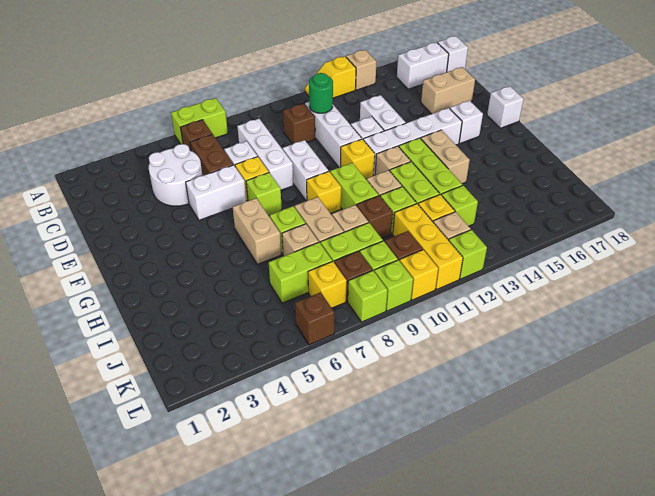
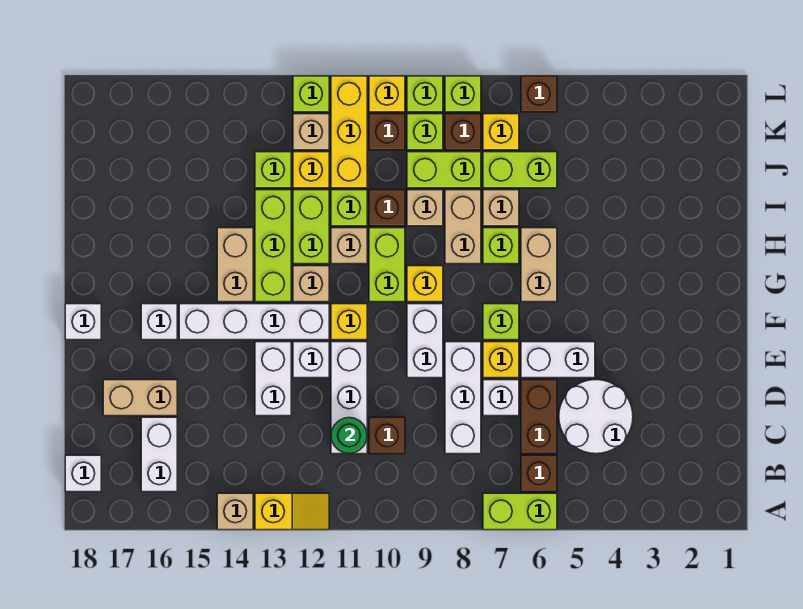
white brick B16:B17 level 1 -> white brick B16:C16 level 1

